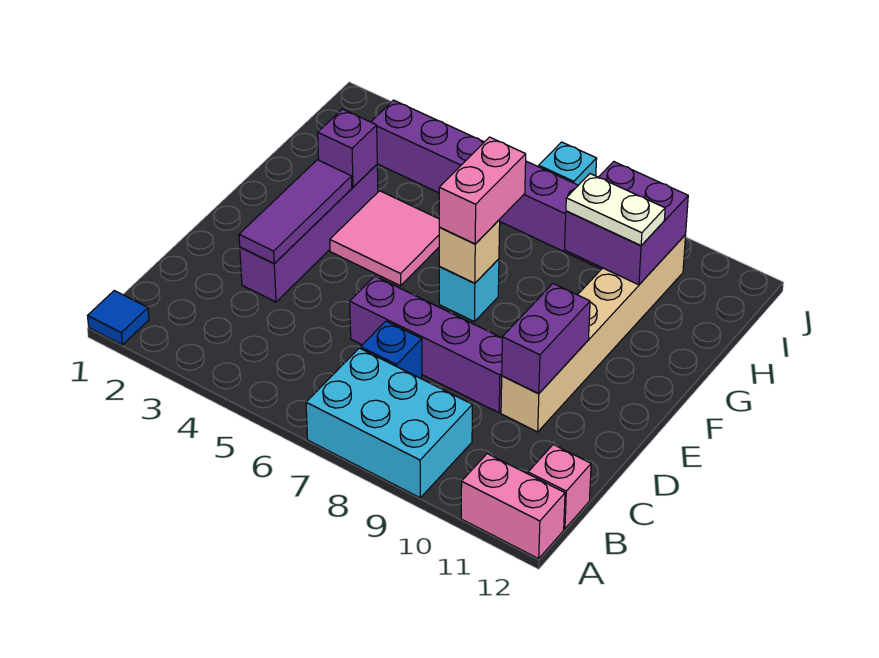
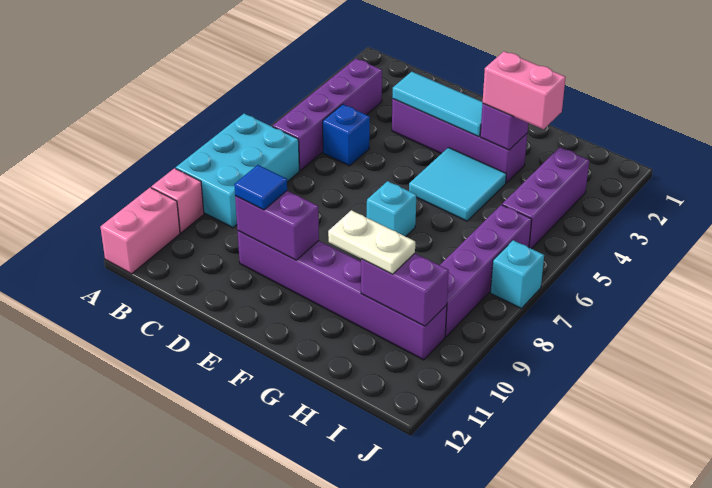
blue tile A1 level 1 -> blue tile D10 level 3
pink brick B12 level 1 -> pink brick A10 level 1
blue brick C7 level 1 -> blue brick C5 level 1
purple tile D3:F3 level 2 -> cyan tile D3:F3 level 2
purple brick D6:D9 level 1 -> purple brick B3:B6 level 1
tan brick D10:I10 level 1 -> purple brick D10:I10 level 1
pink tile F4:G5 level 1 -> cyan tile F4:G5 level 1
tan brick F7 level 2 -> none
pink brick F7:G7 level 3 -> pink brick G3:H3 level 3
purple brick H9:I10 level 2 -> purple brick H10:I10 level 2
white plate H9:H10 level 3 -> white plate G10:H10 level 3

